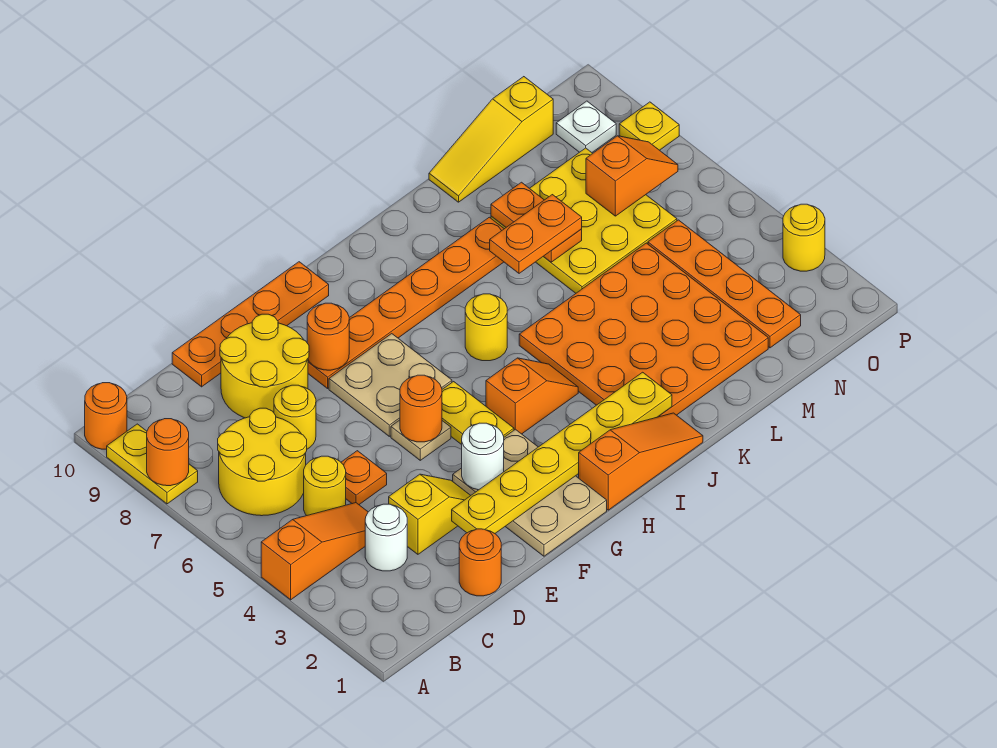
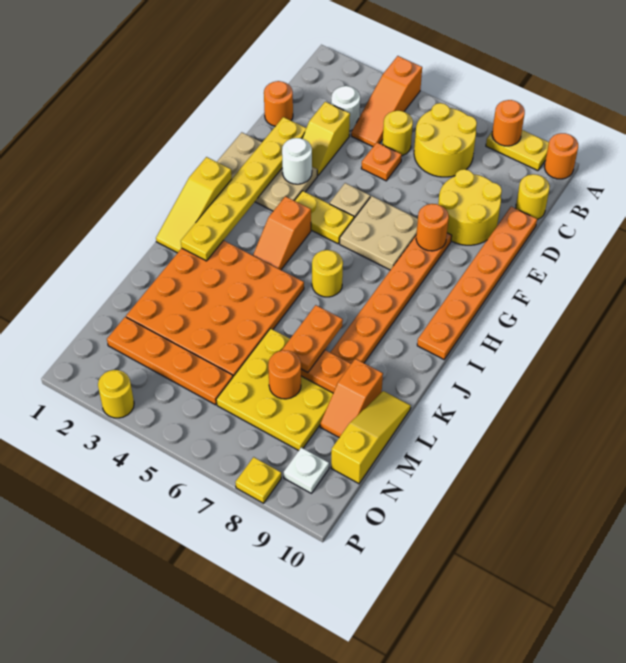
yellow round brick D7 level 1 -> yellow round brick C10 level 1
orange plate D10:G10 level 1 -> orange plate D10:I10 level 1
orange round brick F5 level 2 -> orange round brick M7 level 2
orange slope H1:J1 level 1 top H -> yellow slope H1:J1 level 1 top H
orange slope N7:O7 level 2 top N -> orange slope L9:M9 level 1 top L

